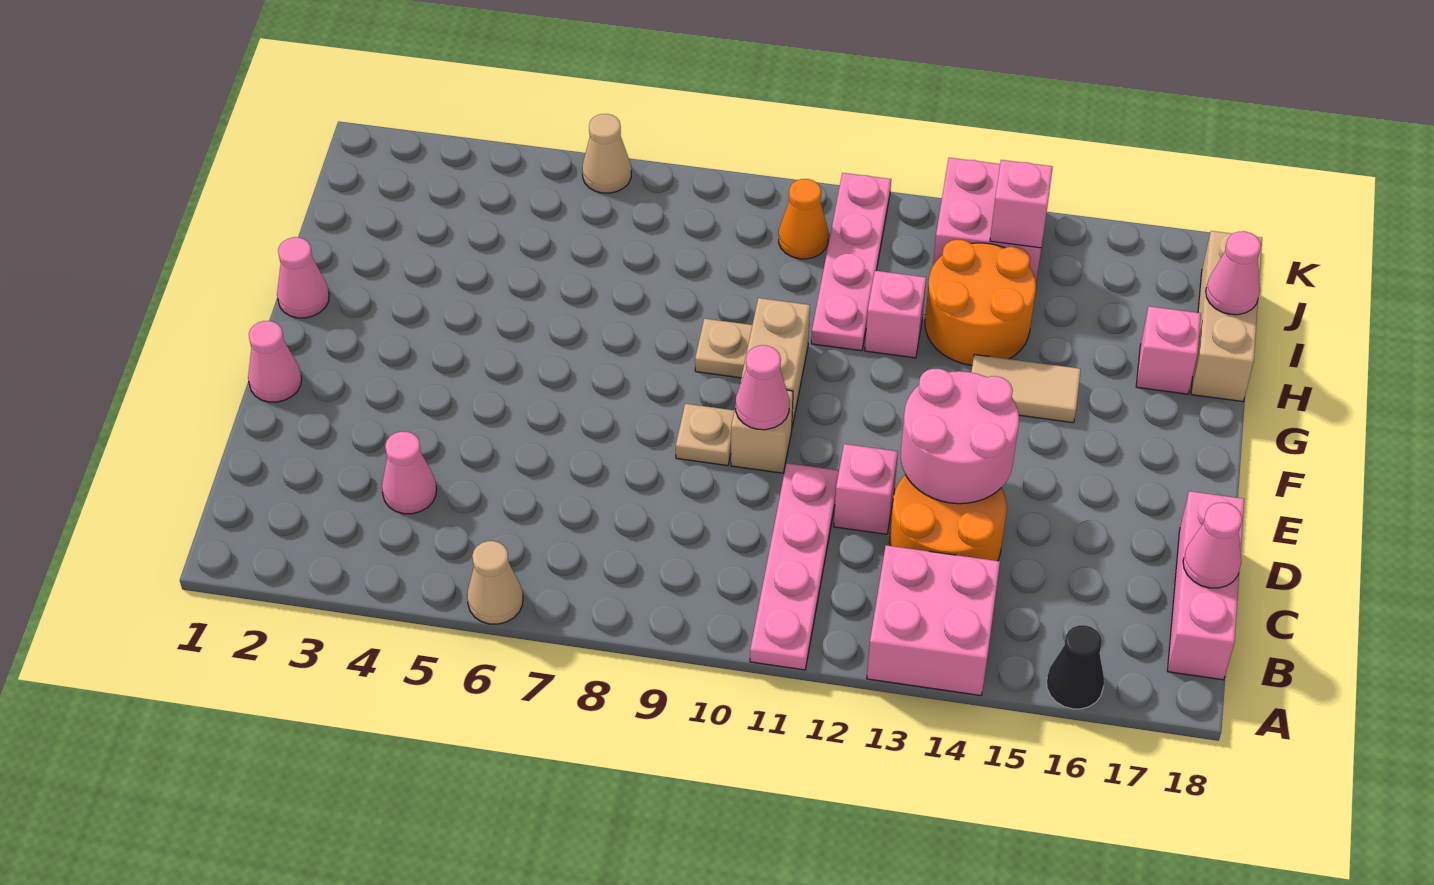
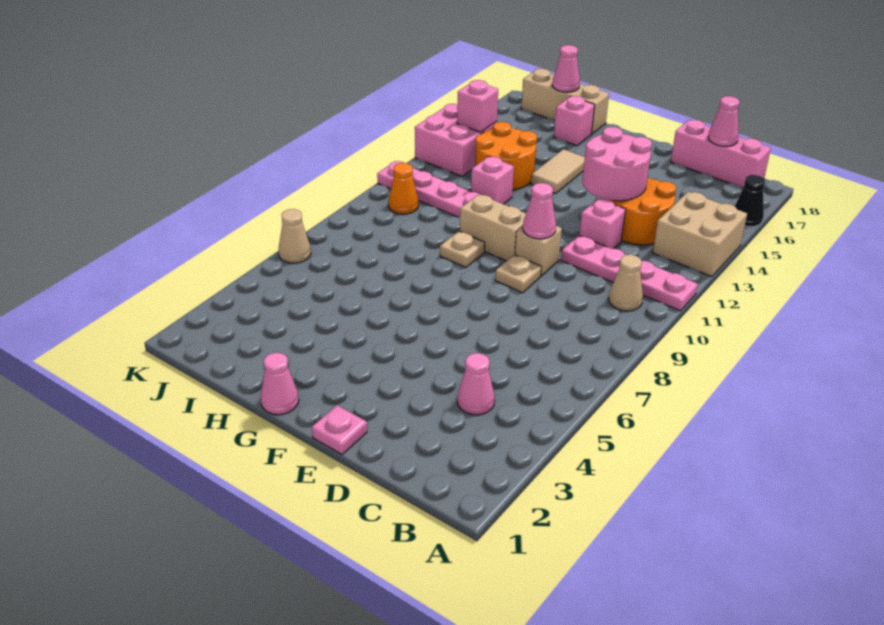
tan cone A6 level 1 -> tan cone B10 level 1
pink brick A13:B14 level 1 -> tan brick A13:B14 level 1
pink cone E1 level 1 -> pink plate E1 level 1

